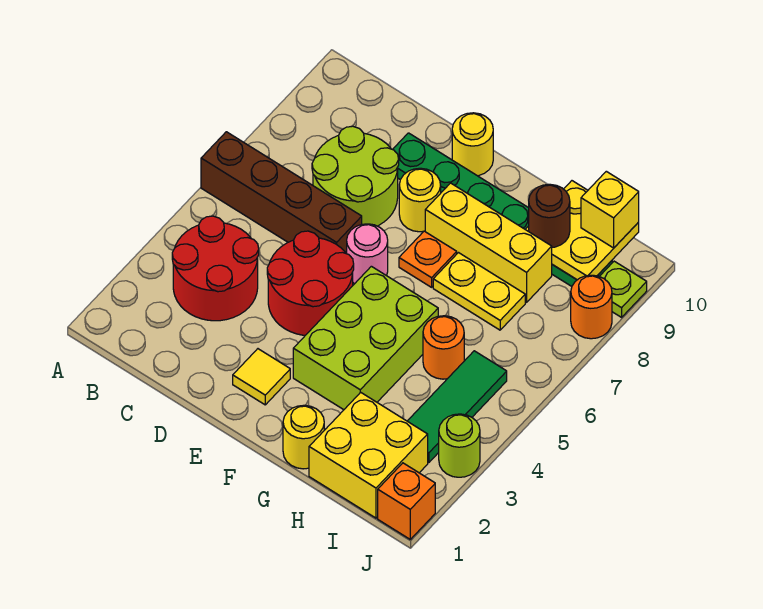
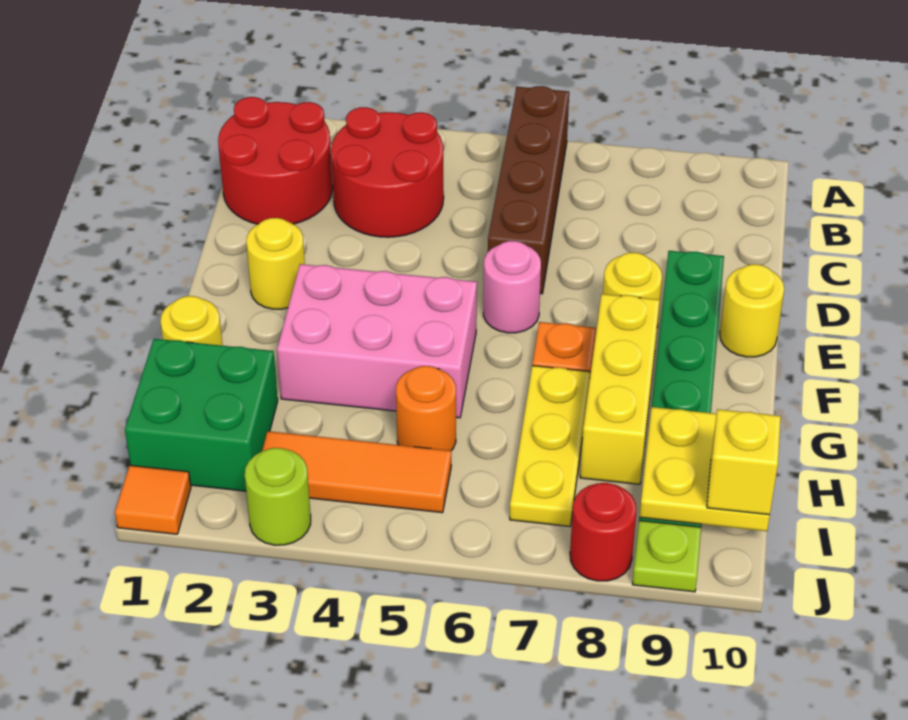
lime round brick C7:D8 level 1 -> none
red round brick D4:E5 level 1 -> red round brick B1:C2 level 1
yellow tile E2 level 1 -> yellow round brick E2 level 1
lime brick F3:G5 level 1 -> pink brick F3:G5 level 1
yellow plate G7:H7 level 1 -> yellow plate G7:I7 level 1
yellow brick H1:I2 level 1 -> green brick H1:I2 level 1
brown round brick H9 level 3 -> none
green tile I3:I5 level 1 -> orange tile I3:I5 level 1
orange brick J1 level 1 -> orange tile J1 level 1
orange round brick J8 level 1 -> red round brick J8 level 1

